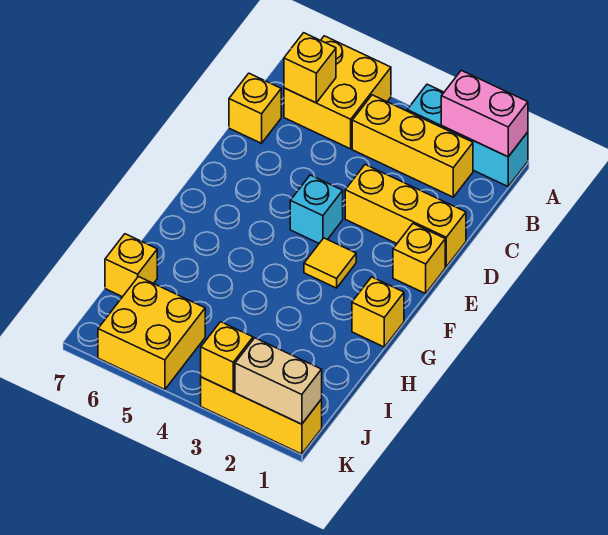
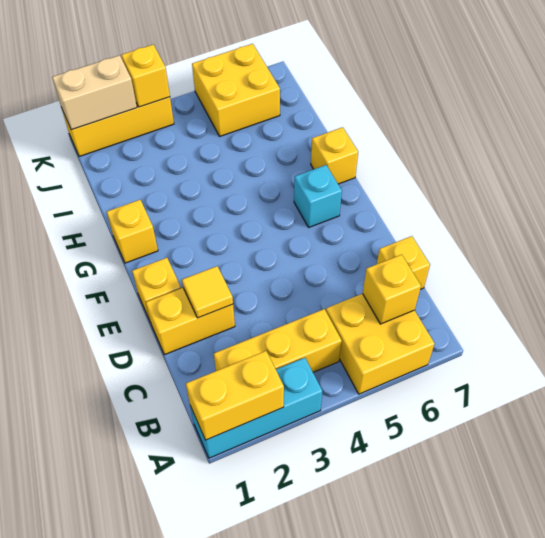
pink brick A1:A2 level 2 -> yellow brick A1:A2 level 2
yellow brick D1:D3 level 1 -> yellow brick D1:D2 level 1
cyan brick E4 level 1 -> cyan brick F6 level 1
yellow tile F3 level 1 -> yellow tile D2 level 2
yellow brick I7 level 1 -> yellow brick G7 level 1

